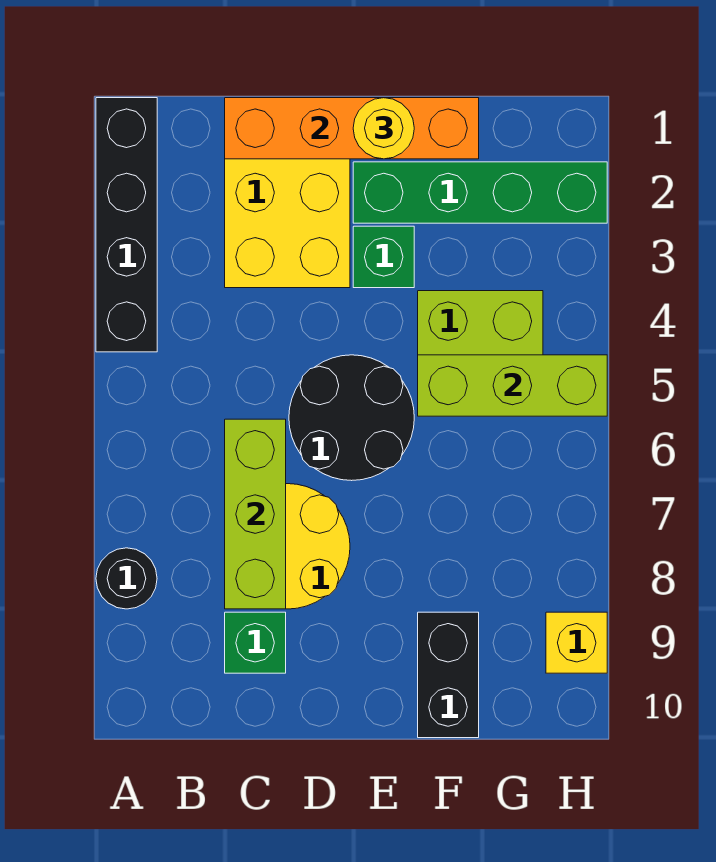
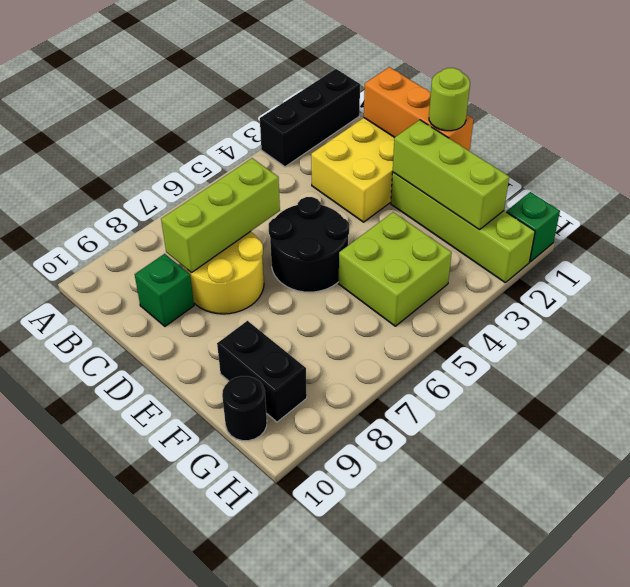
black brick A1:A4 level 1 -> black brick A1:A3 level 1
black round brick A8 level 1 -> black round brick G10 level 1
orange brick C1:F1 level 2 -> orange brick C1:E1 level 2
yellow round brick E1 level 3 -> lime round brick E1 level 3
green brick E2:H2 level 1 -> lime brick E2:H2 level 1
green brick E3 level 1 -> green brick H1 level 1
lime brick F5:H5 level 2 -> lime brick E2:G2 level 2
black brick F9:F10 level 1 -> black brick F9:G9 level 1
yellow brick H9 level 1 -> none

